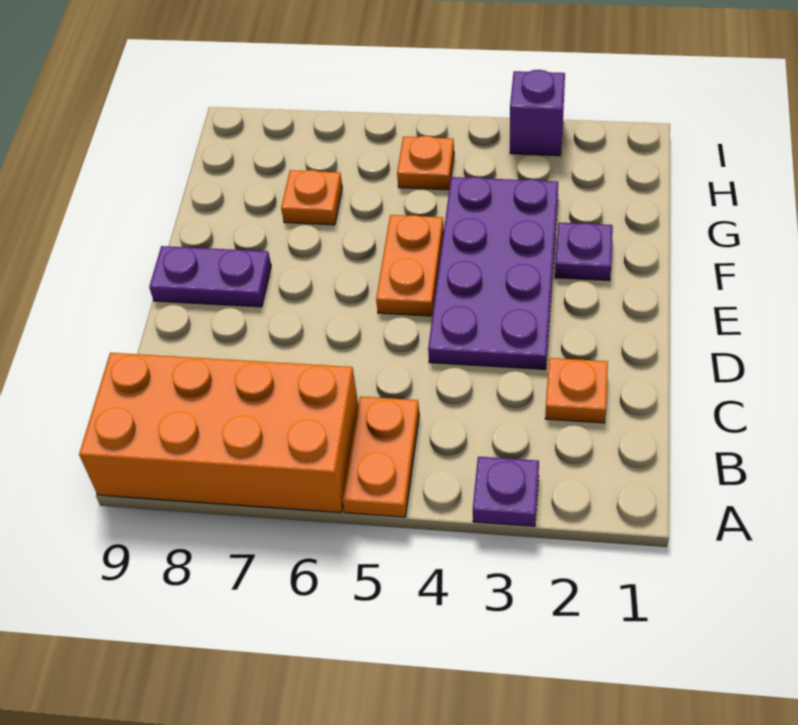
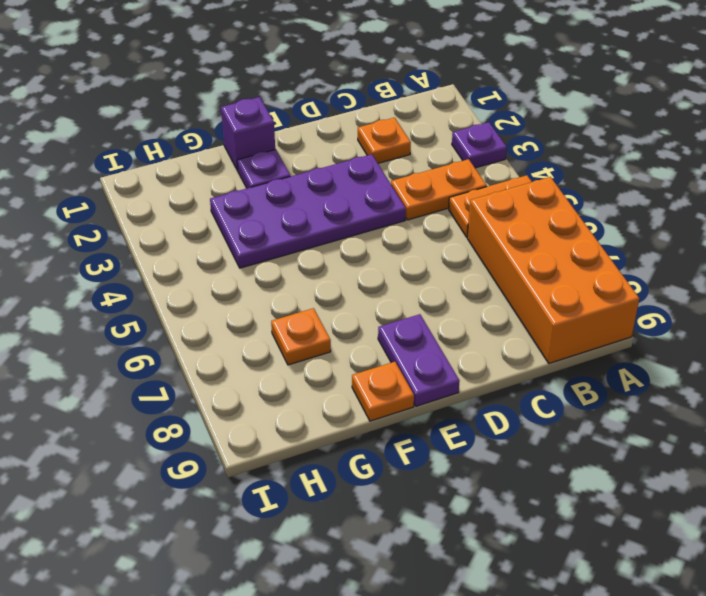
orange plate E5:F5 level 1 -> orange plate B4:C4 level 1
orange plate H5 level 1 -> orange plate F9 level 1
purple brick I3 level 1 -> purple brick F1 level 1

